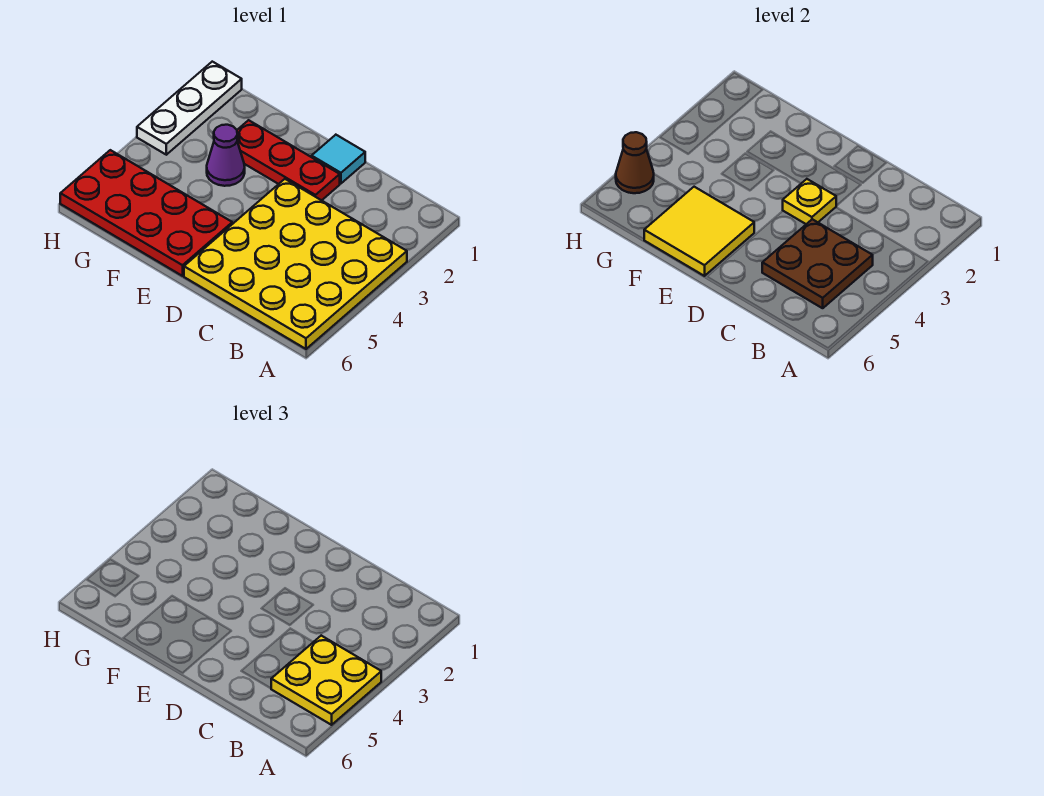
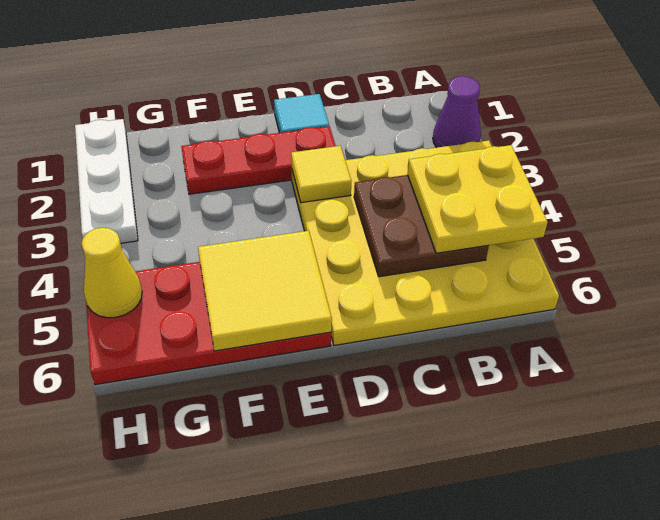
yellow plate D3 level 2 -> yellow tile D3 level 2
purple cone F3 level 1 -> purple cone A2 level 1
brown cone H5 level 2 -> yellow cone H5 level 2

